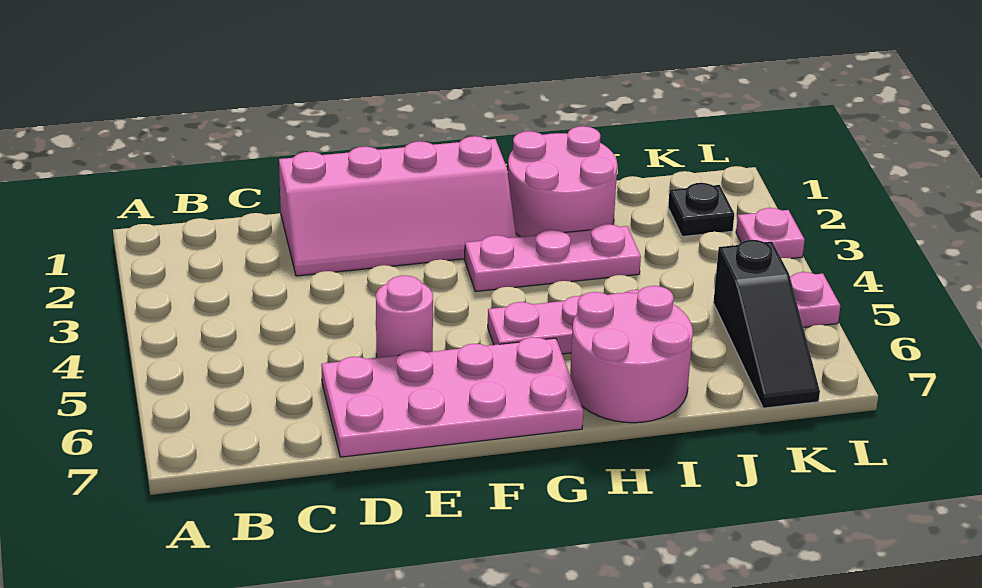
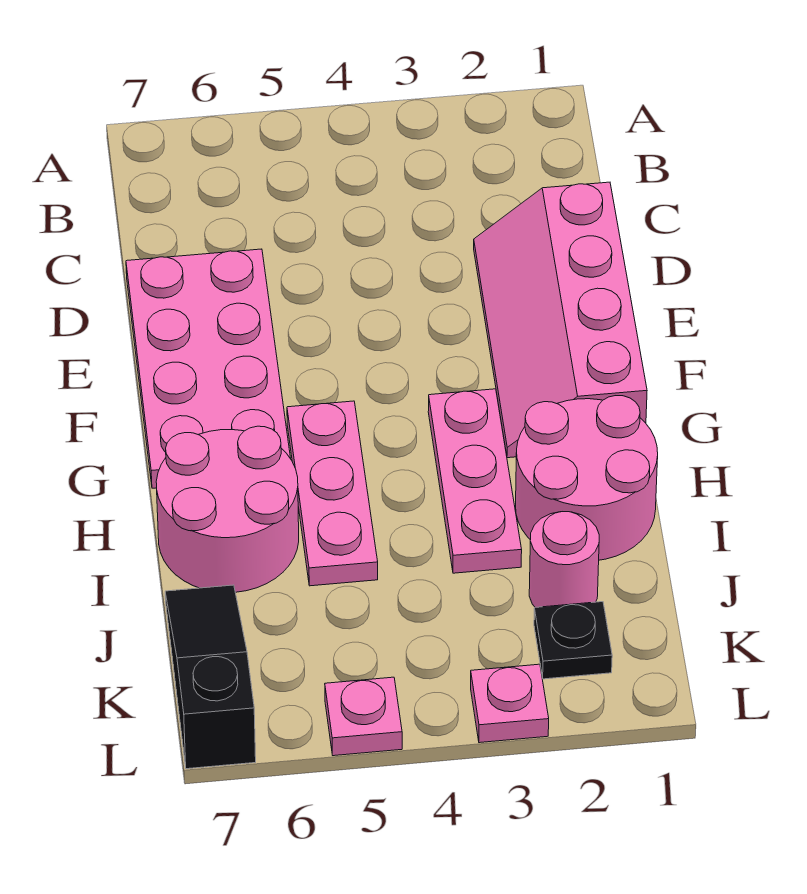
pink round brick E5 level 1 -> pink round brick J2 level 1
black slope K5:K7 level 1 top 5 -> black slope J7:L7 level 1 top L

